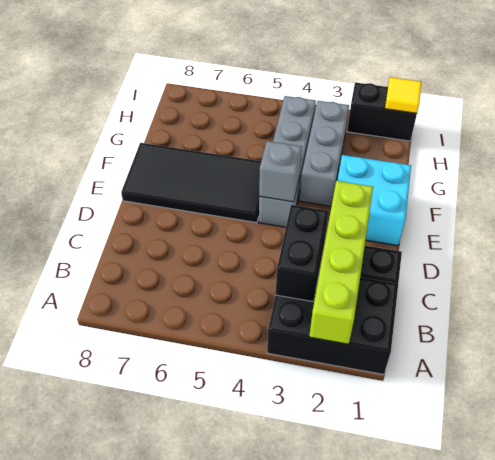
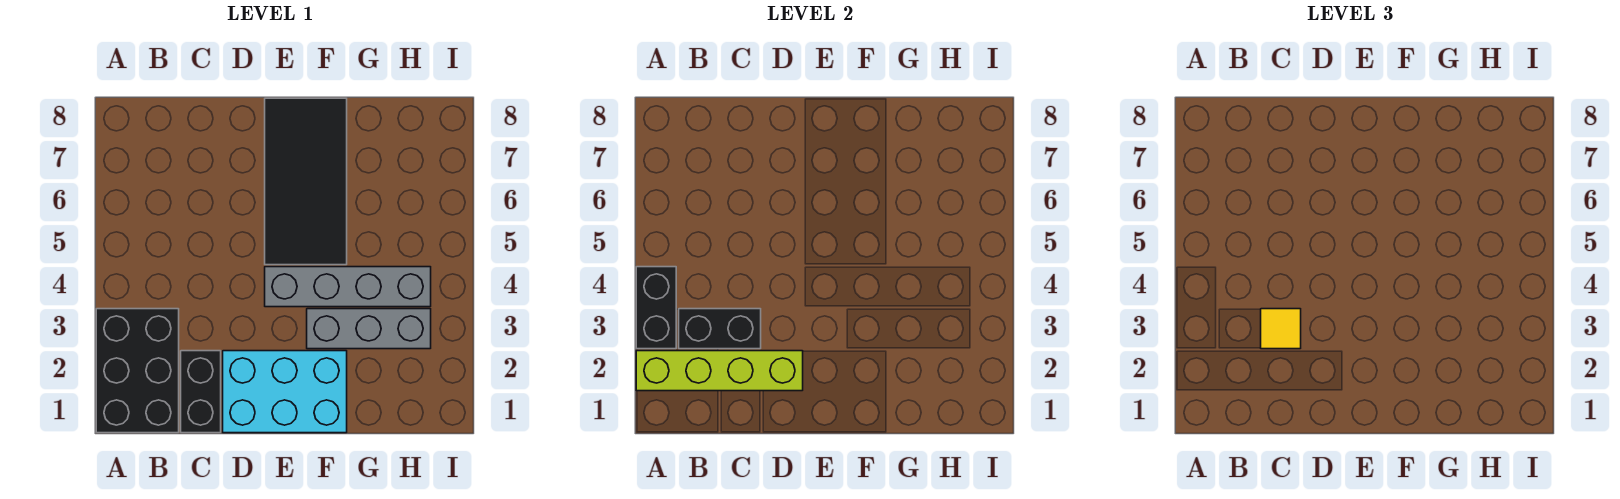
cyan brick E1:F2 level 1 -> cyan brick D1:F2 level 1
grey brick E4 level 2 -> none
black brick I1:I2 level 1 -> black brick A3:A4 level 2
yellow tile I1 level 2 -> yellow tile C3 level 3

